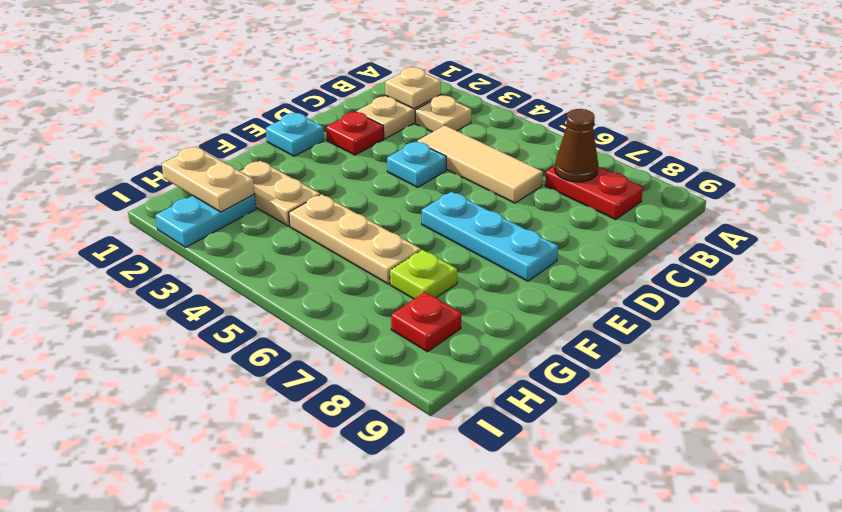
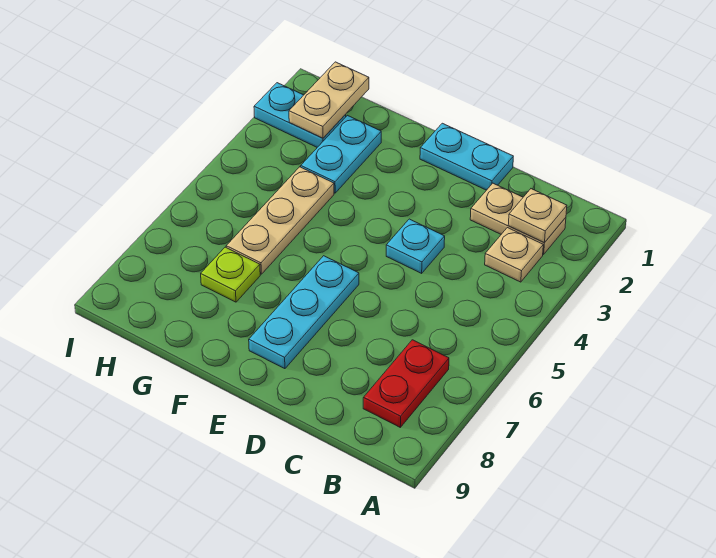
brown cone B7 level 2 -> none
tan tile C4:C6 level 1 -> none
red plate D2 level 1 -> none
cyan plate E1 level 1 -> cyan plate D1:E1 level 1
tan plate G2:G3 level 1 -> cyan plate G2:G3 level 1
red plate H8 level 1 -> none

